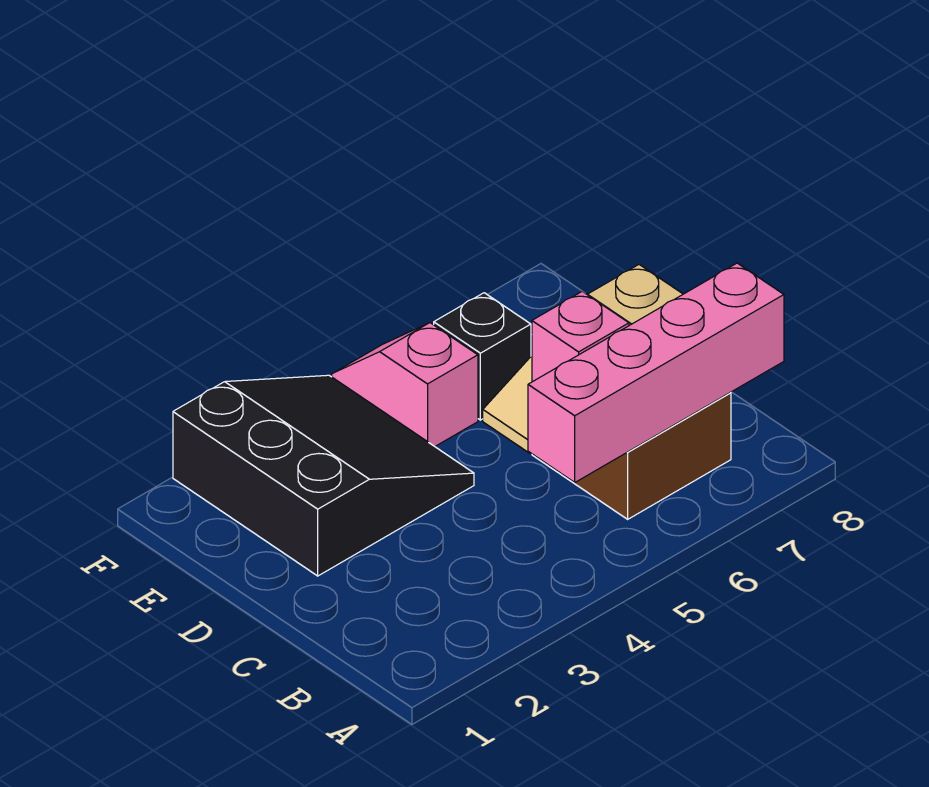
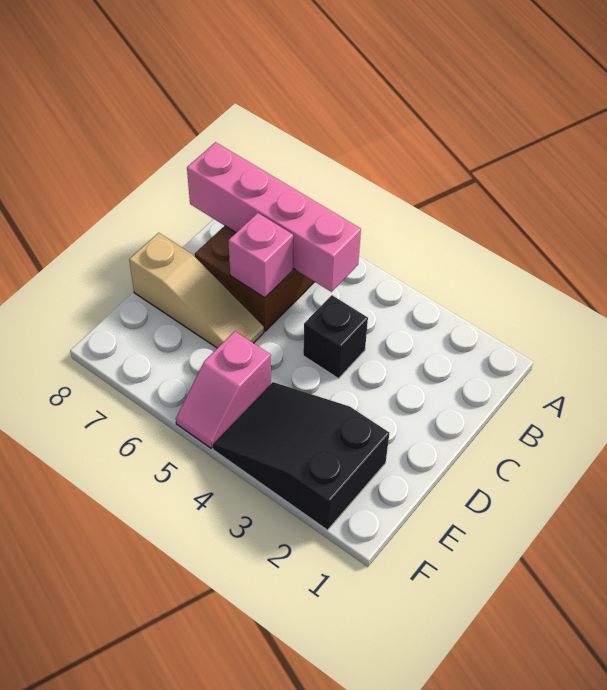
black slope D2:F4 level 1 top 2 -> black slope E2:F4 level 1 top 2
black brick E6 level 1 -> black brick C4 level 1

